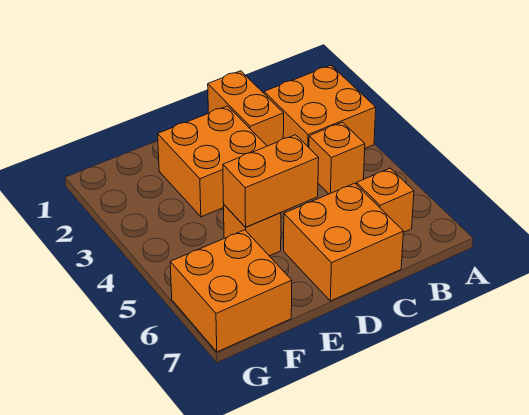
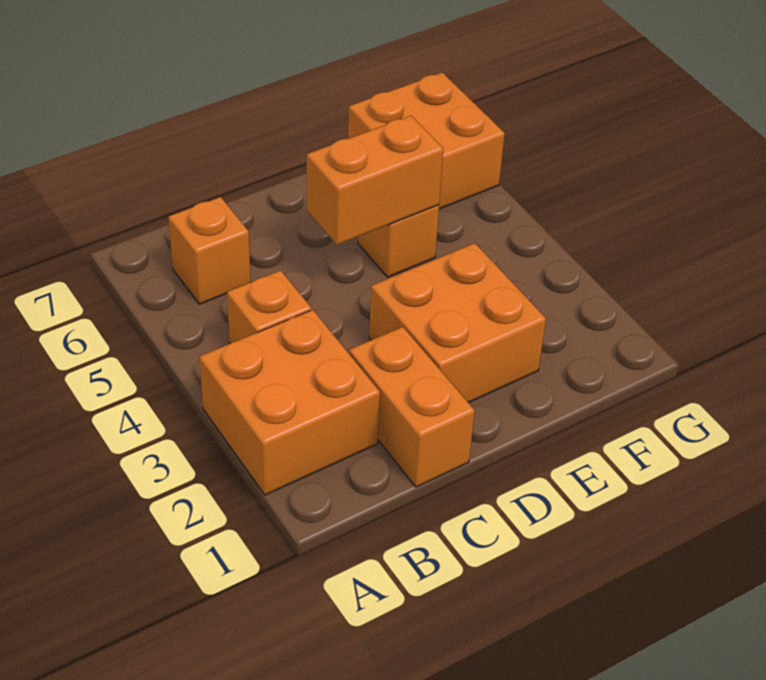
orange brick C6:D7 level 1 -> none

